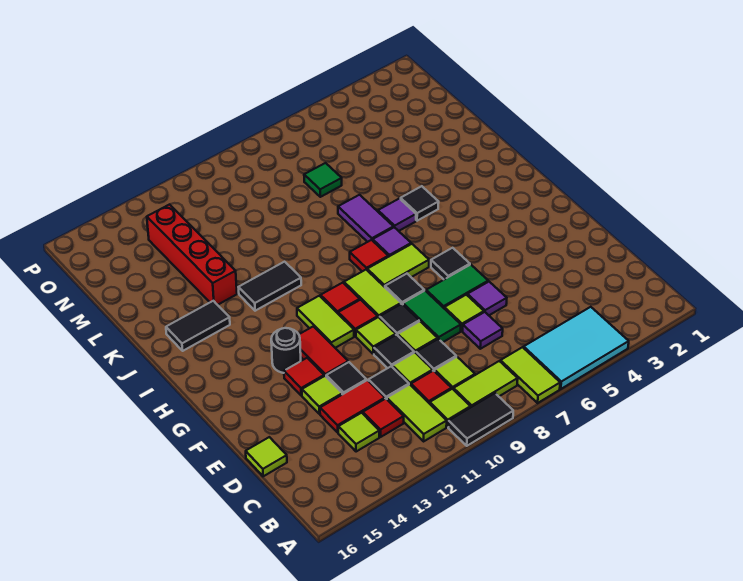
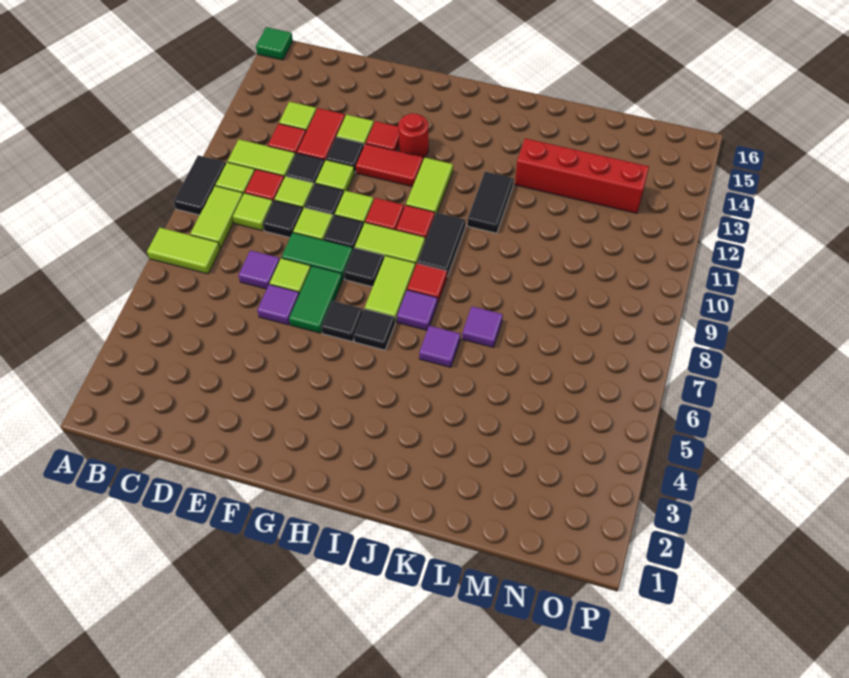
cyan tile A4:B6 level 1 -> none
lime tile D16 level 1 -> lime tile E11 level 1
lime tile G11:H11 level 1 -> lime tile H11:H12 level 1
black round brick G13 level 1 -> red round brick G13 level 1
black tile J5 level 1 -> black tile H6 level 1
purple tile J7:K7 level 1 -> purple tile K7 level 1
black tile J14:J15 level 1 -> black tile I9:I10 level 1
green tile M7 level 1 -> green tile A16 level 1

